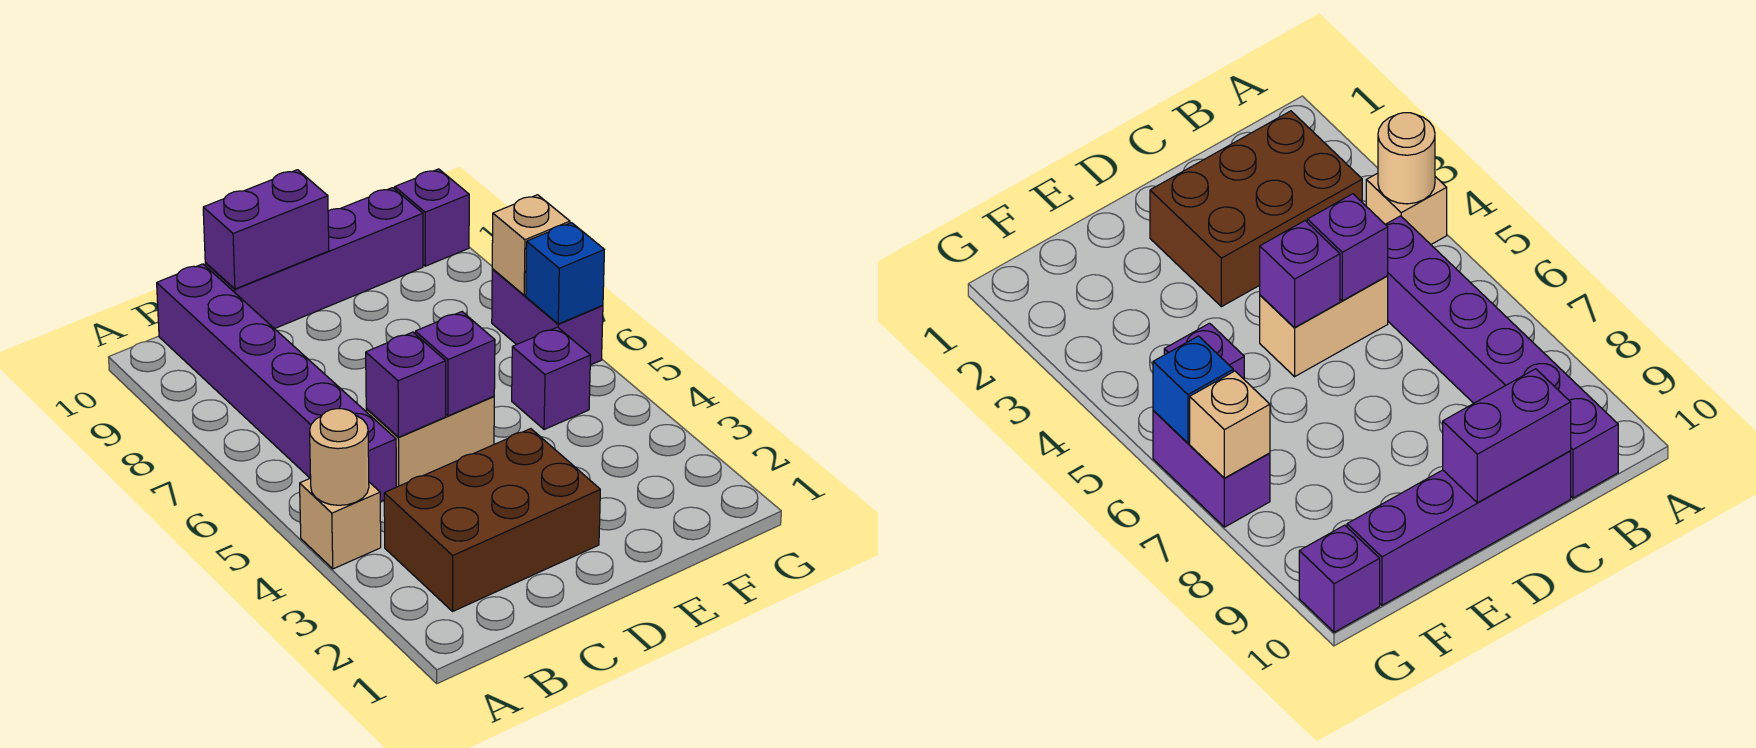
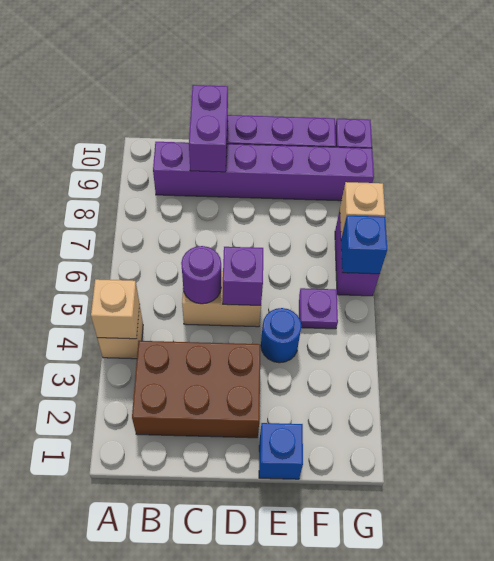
tan round brick A4 level 2 -> tan brick A4 level 2
purple brick B5:B10 level 1 -> purple brick B9:G9 level 1
purple brick C5 level 2 -> purple round brick C5 level 2
purple brick C10:D10 level 2 -> purple brick C9:C10 level 2
none -> blue brick E1 level 1
none -> blue round brick E4 level 1
purple brick F5 level 1 -> purple plate F5 level 1

